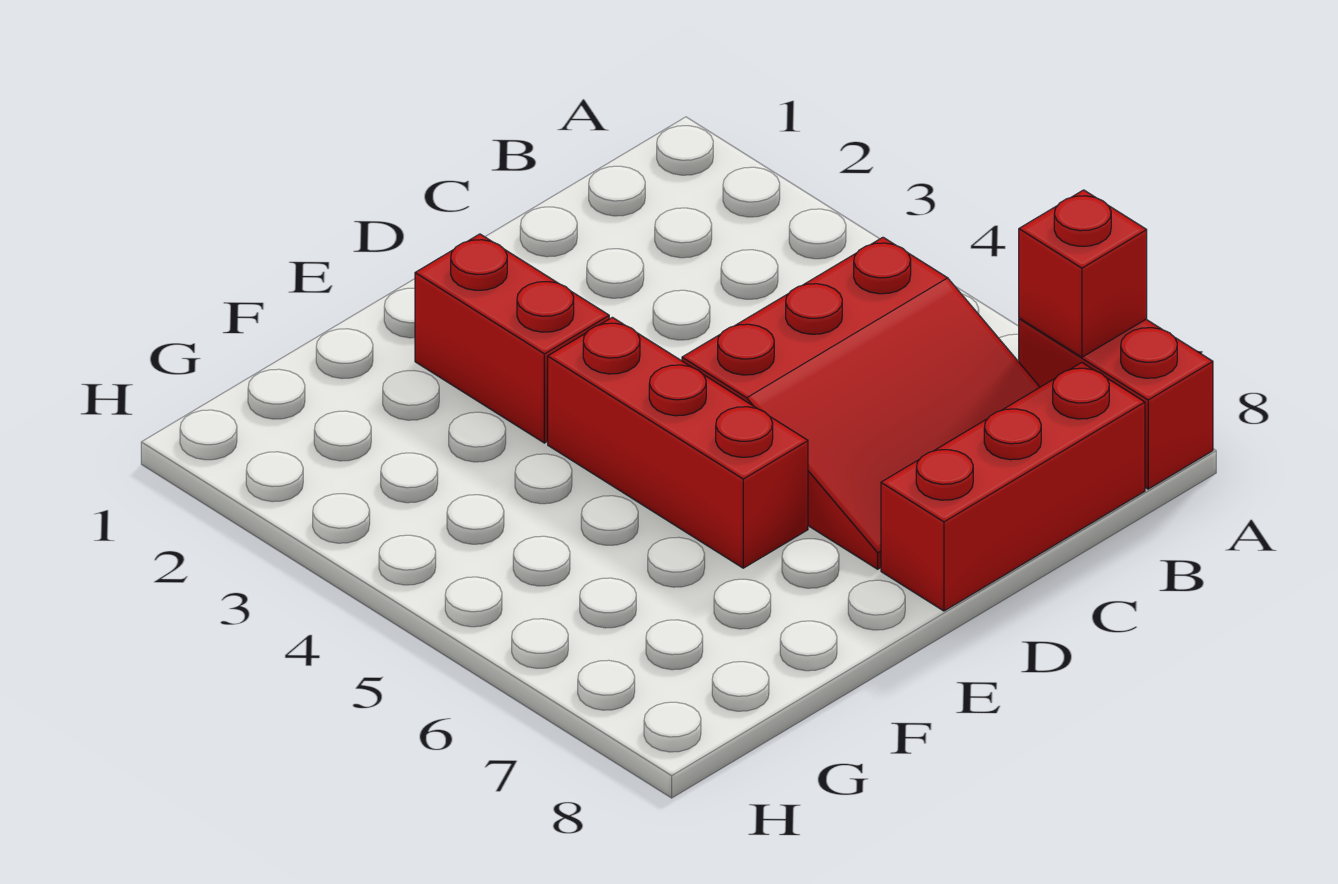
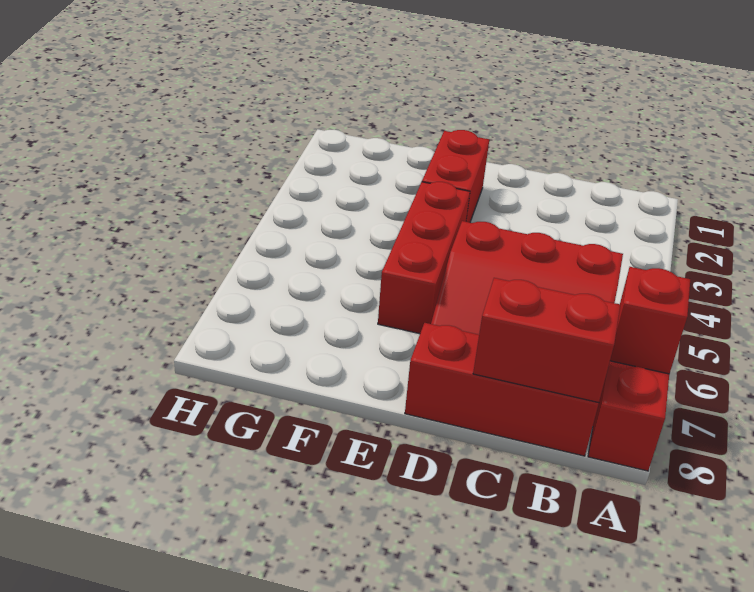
none -> red brick B8:C8 level 2

